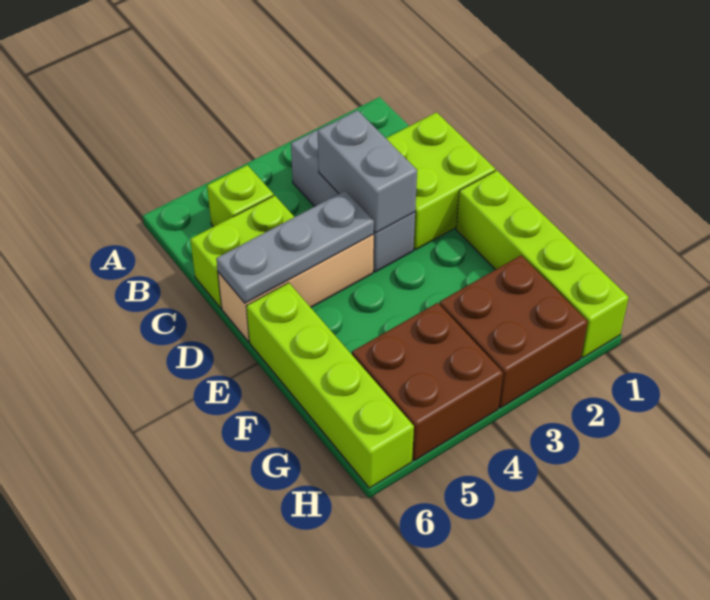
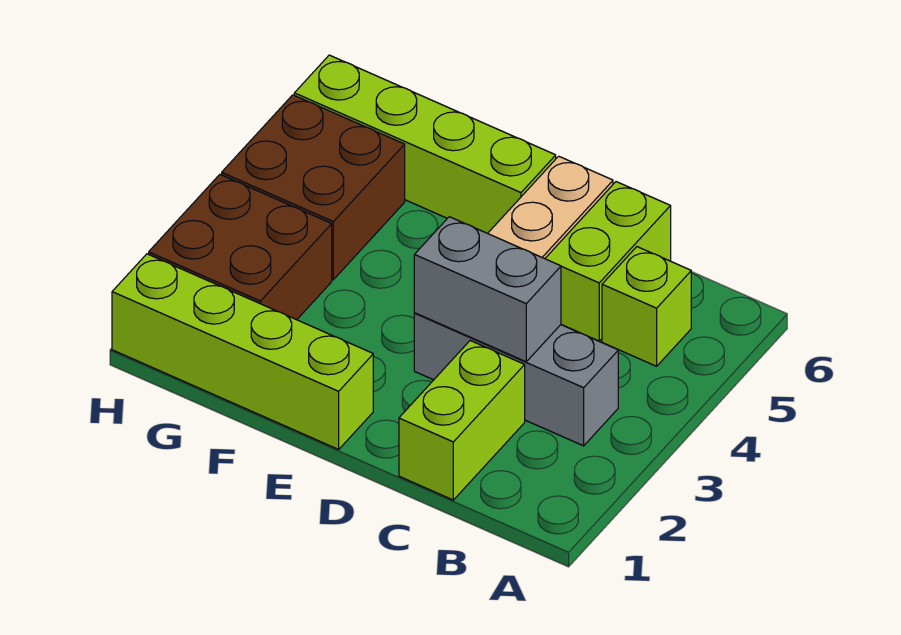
lime brick C1:D2 level 1 -> lime brick C1:C2 level 1
grey plate D4:D6 level 2 -> none

